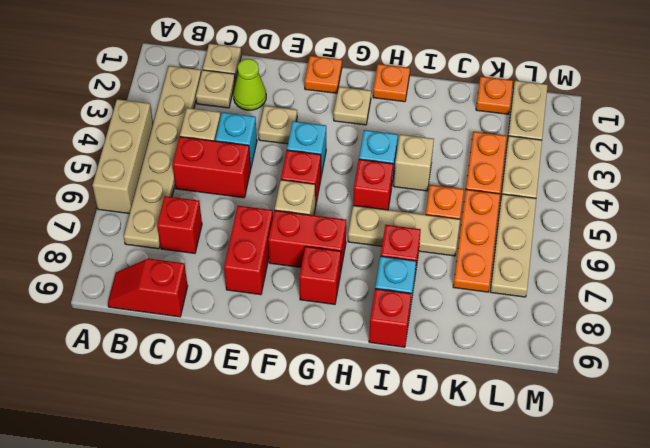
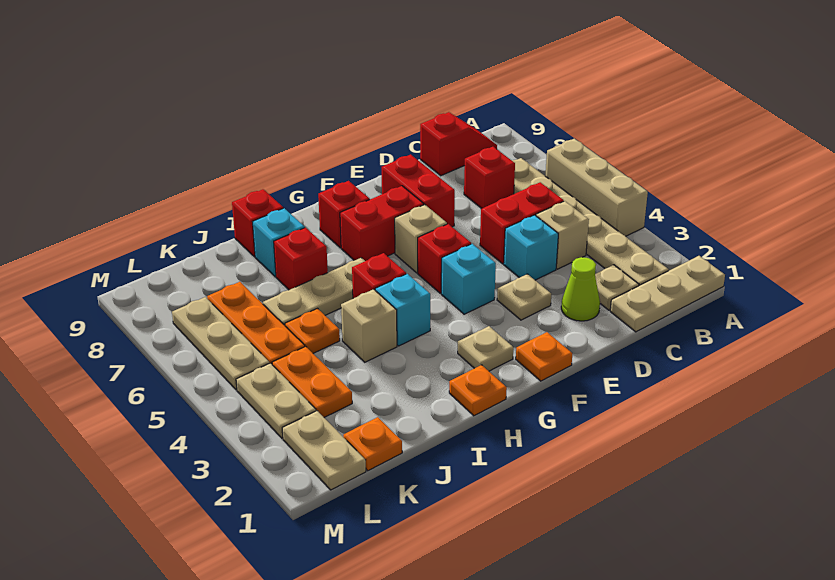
tan plate C1 level 1 -> tan plate A1:C1 level 1

